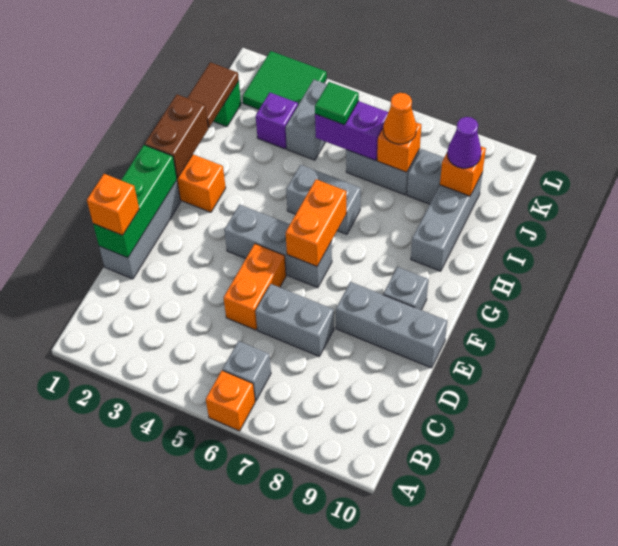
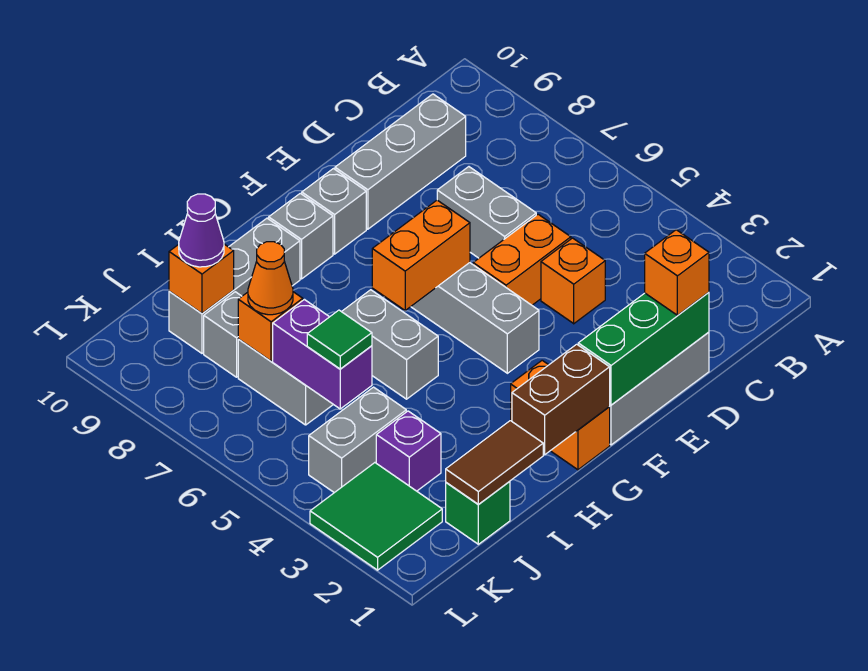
orange brick A6 level 1 -> orange brick D4 level 1
grey brick B6 level 1 -> grey brick G9 level 1
grey brick E8:E10 level 1 -> grey brick C9:E9 level 1

